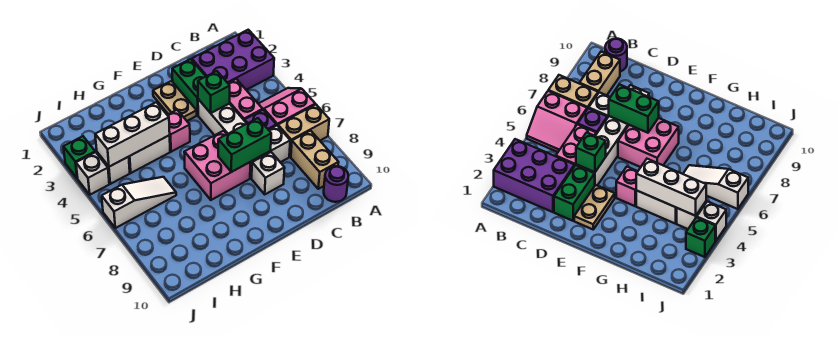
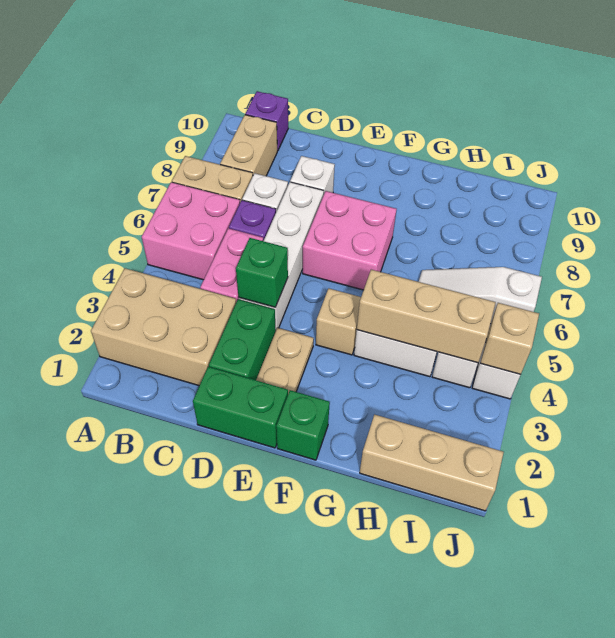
purple brick A2:C3 level 1 -> tan brick A2:C3 level 1
pink slope A5:B6 level 1 top 6 -> pink brick A5:B6 level 1
purple round brick B10 level 1 -> purple brick B10 level 1
green brick D7:E7 level 2 -> green brick D1:E1 level 1
pink brick F4 level 1 -> tan brick F4 level 1
white brick G4:I4 level 2 -> tan brick G4:I4 level 2
none -> tan brick H1:J1 level 1
green brick J3 level 1 -> green brick F1 level 1
none -> tan brick J4 level 2

